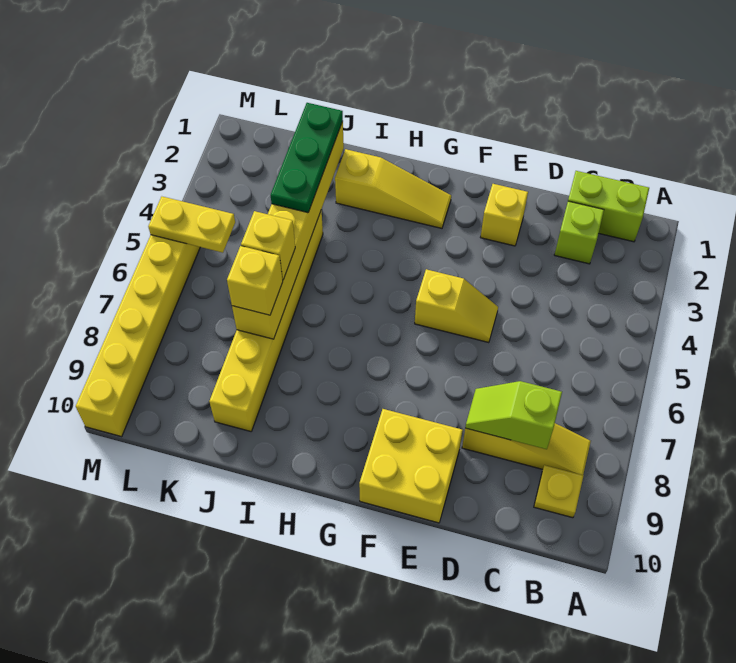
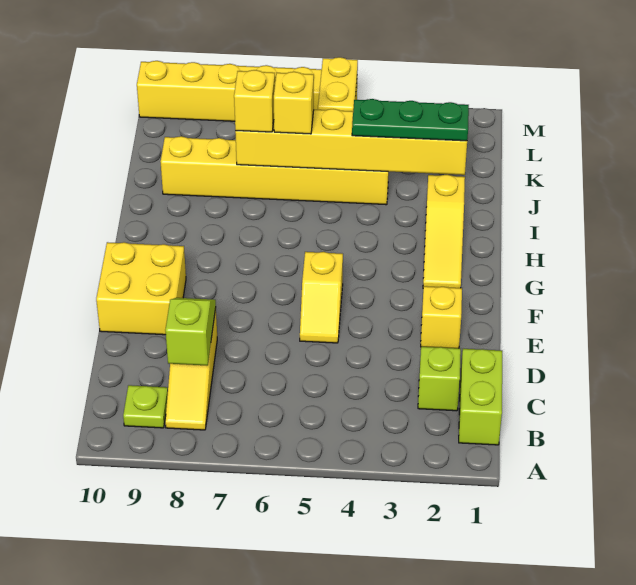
yellow plate B9 level 1 -> lime plate B9 level 1

